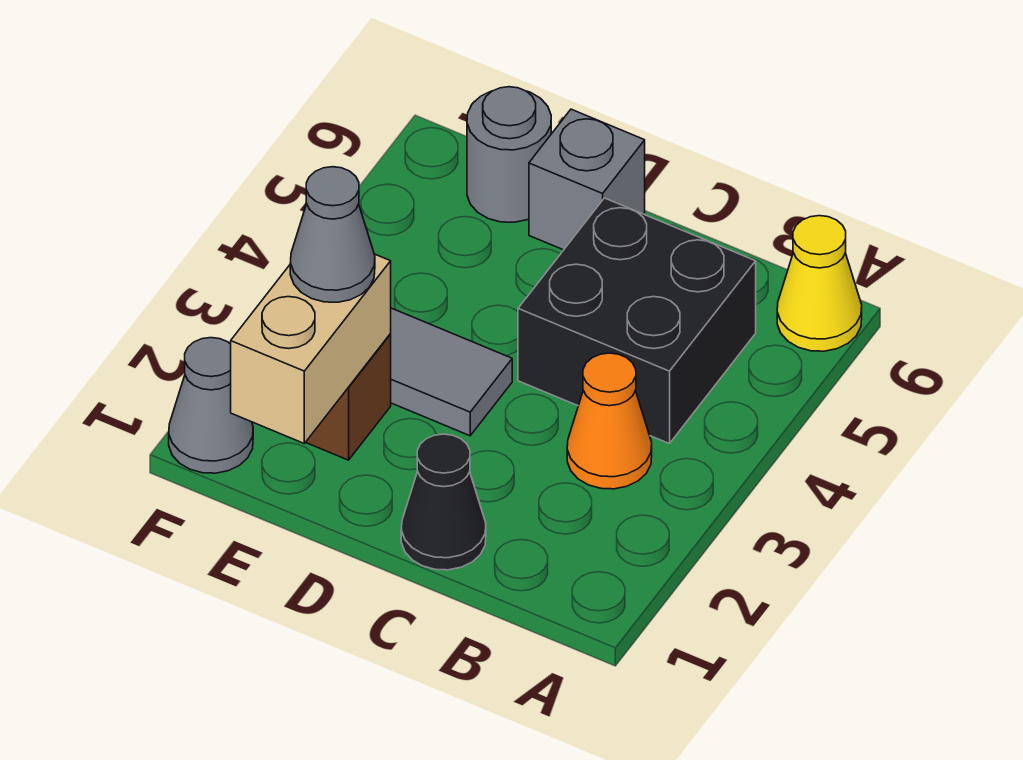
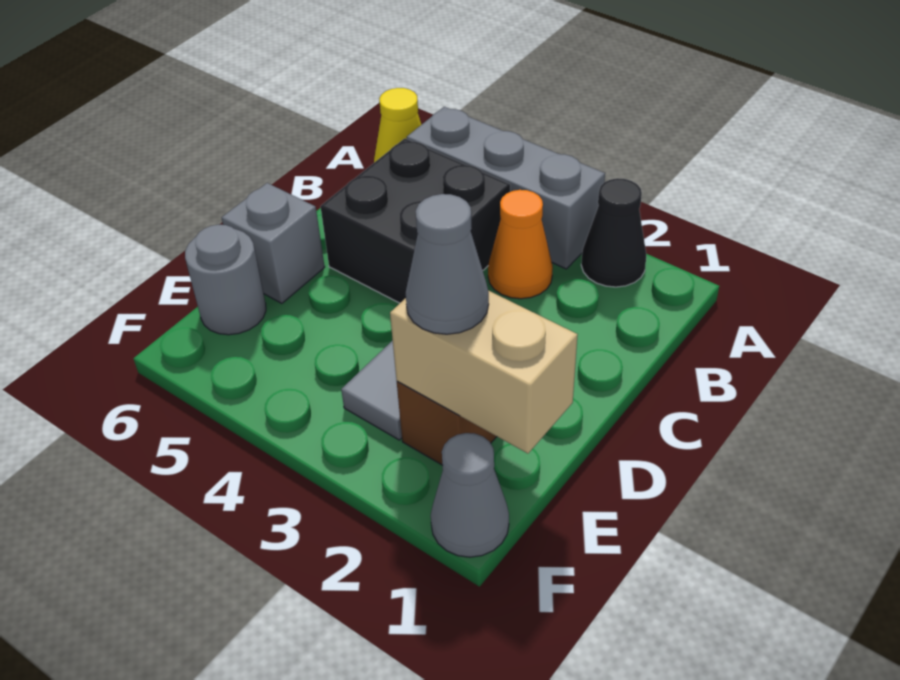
none -> grey brick A3:A5 level 1
black cone C1 level 1 -> black cone A2 level 1

